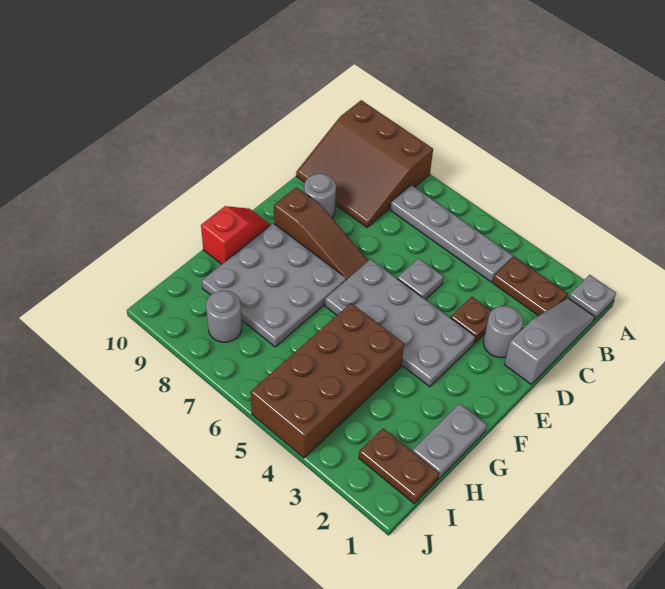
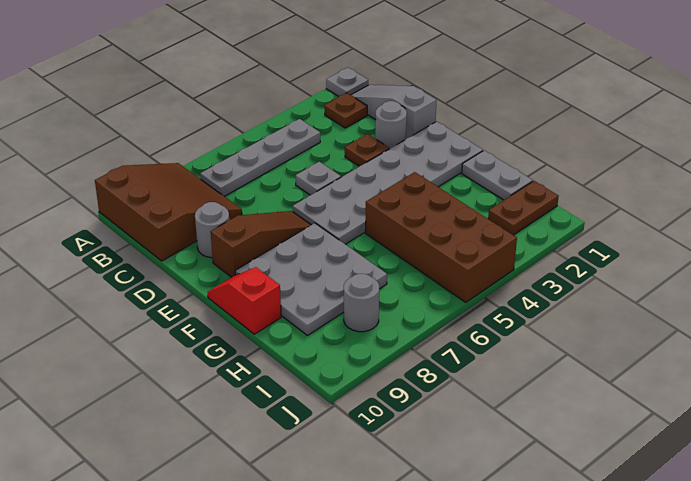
brown slope A8:C10 level 1 top A -> brown slope A8:C10 level 1 top 10
brown plate B2:B3 level 1 -> brown plate B2 level 1
grey plate E3:F6 level 1 -> grey plate E1:F6 level 1

